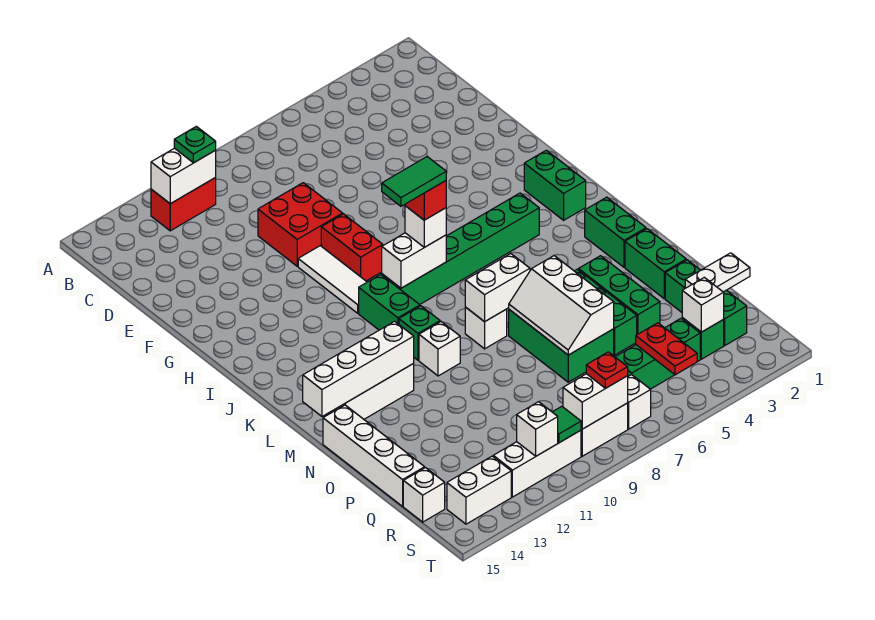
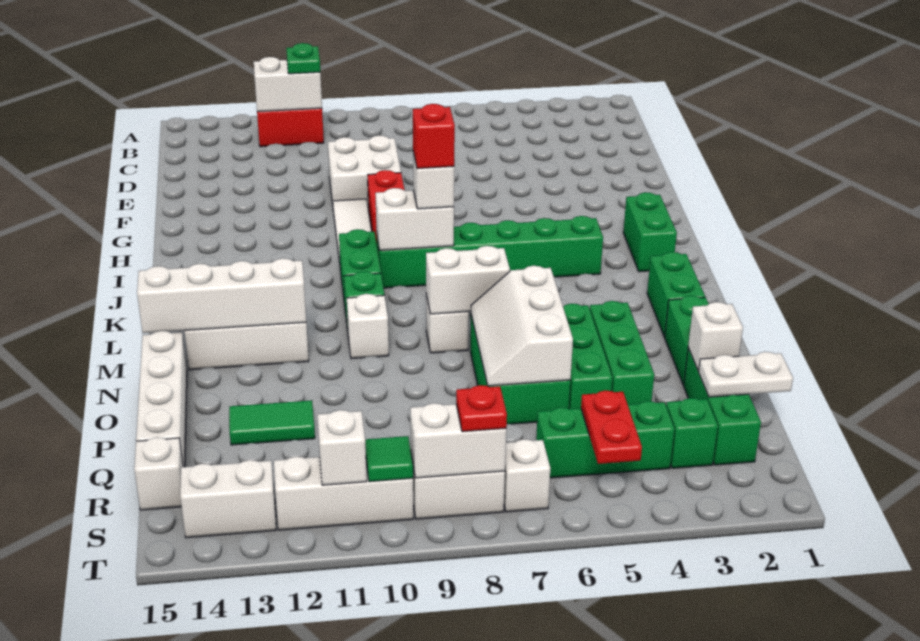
red brick E9:F10 level 1 -> white brick E9:F10 level 1
green tile J8:J9 level 5 -> green tile P12:P13 level 1
white brick R3 level 2 -> white brick P2 level 2

